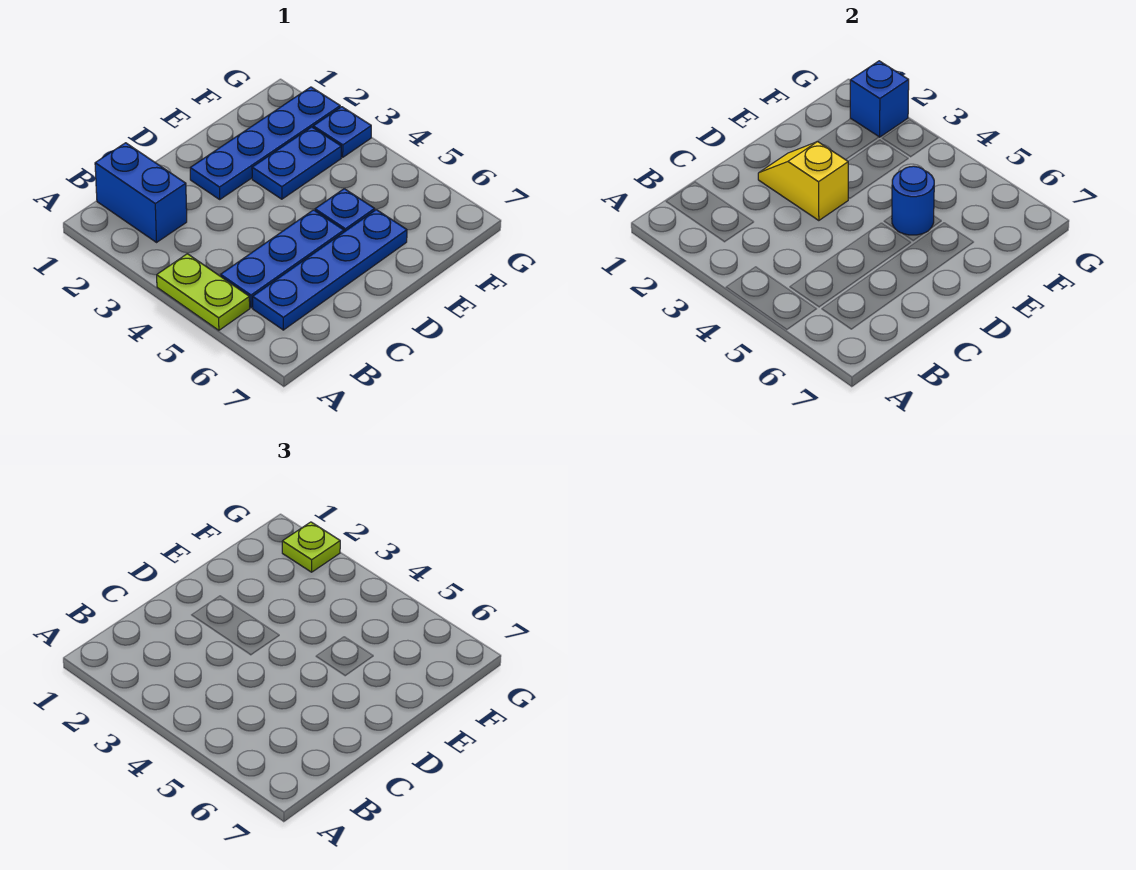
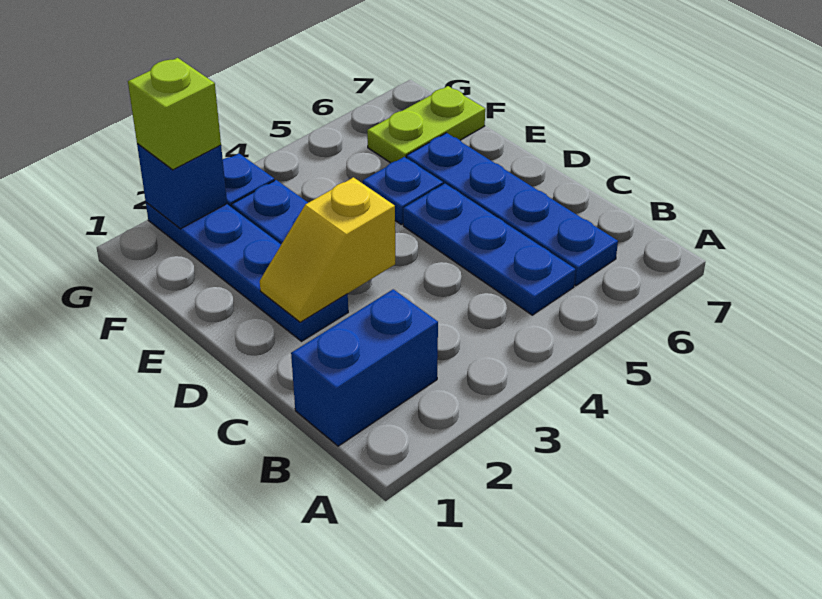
lime plate A4:A5 level 1 -> lime plate F6:F7 level 1
blue round brick E5 level 2 -> none
lime plate G2 level 3 -> lime brick G2 level 3

